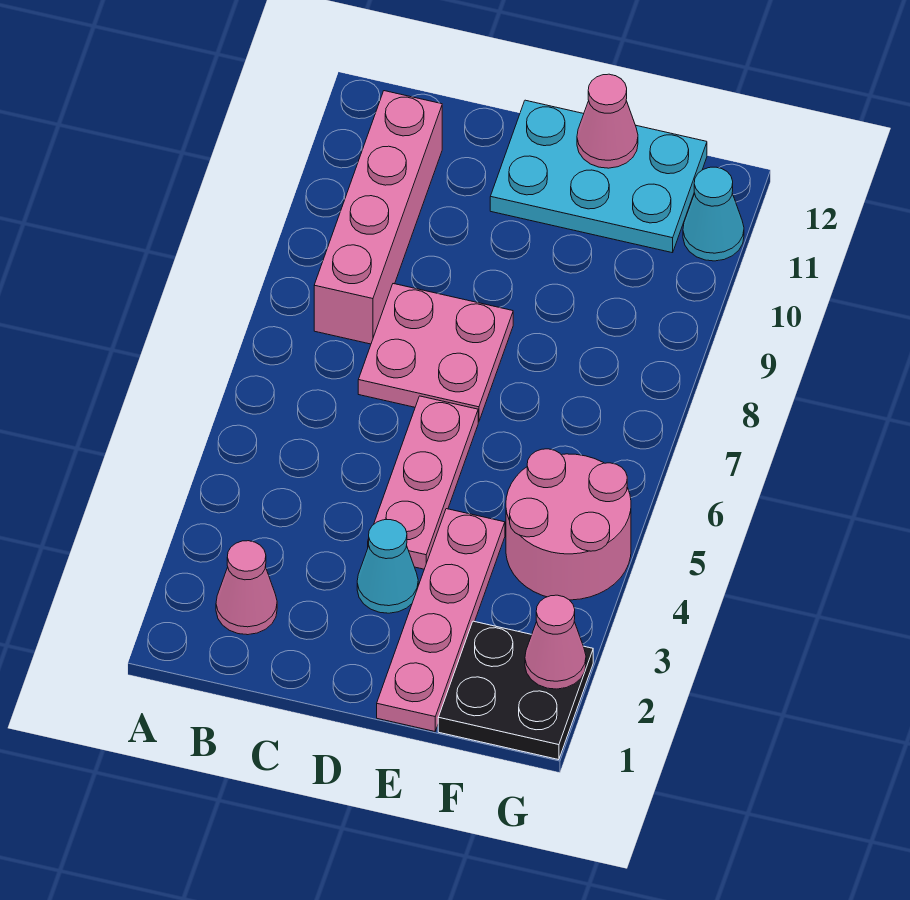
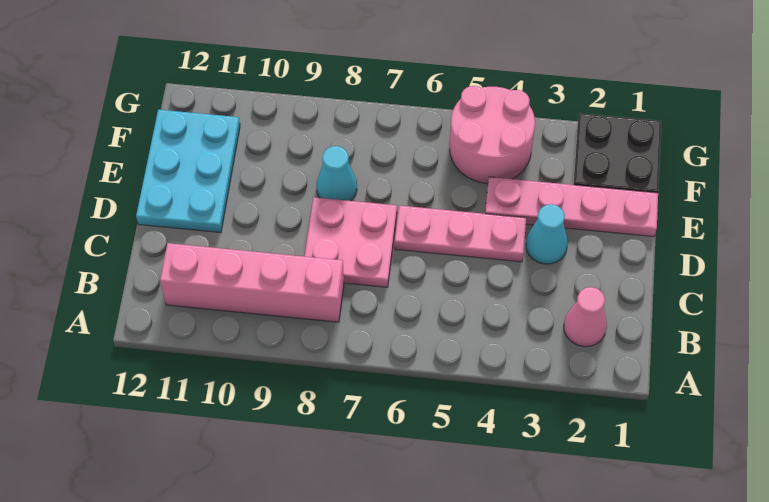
pink cone E12 level 2 -> none
pink cone G2 level 2 -> none
cyan cone G11 level 1 -> cyan cone E8 level 1

